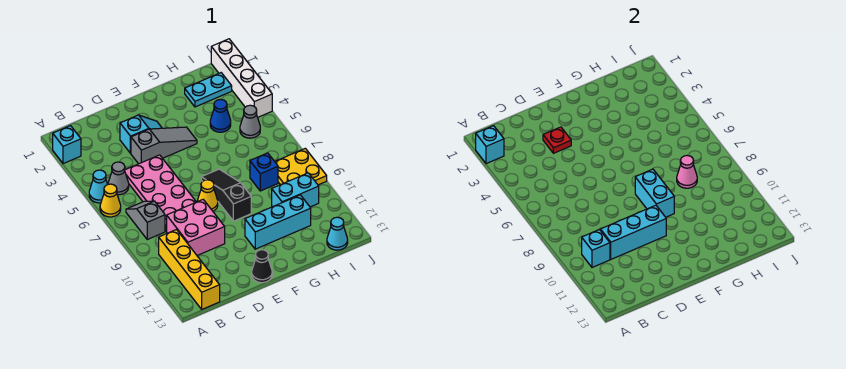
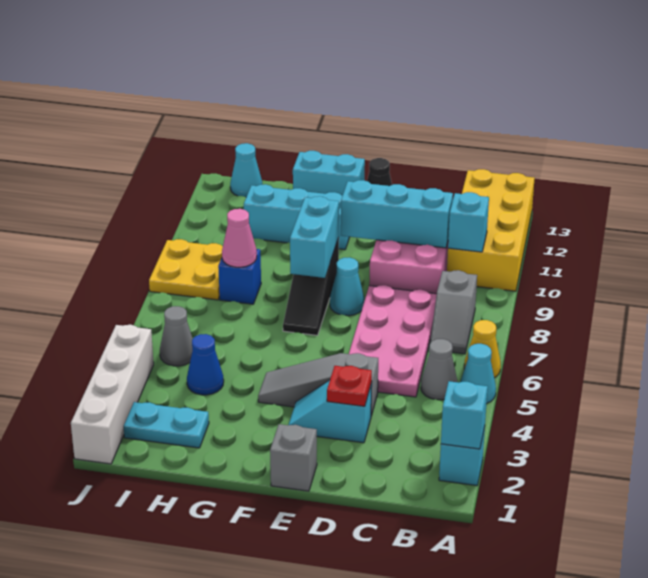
yellow brick B10:B13 level 1 -> yellow brick A10:B13 level 1
none -> grey brick E1 level 1
yellow cone E8 level 1 -> cyan cone E8 level 1
cyan brick H10:I10 level 1 -> cyan brick F13:G13 level 1

